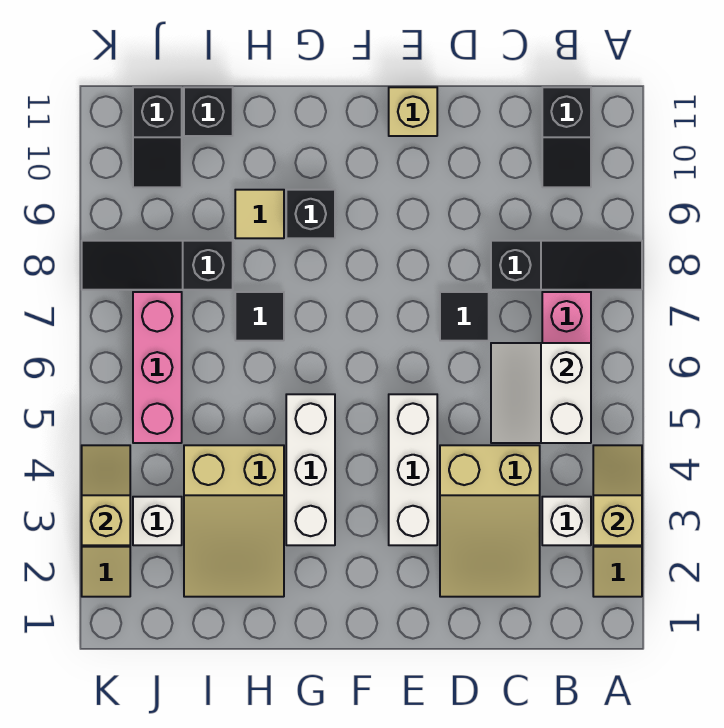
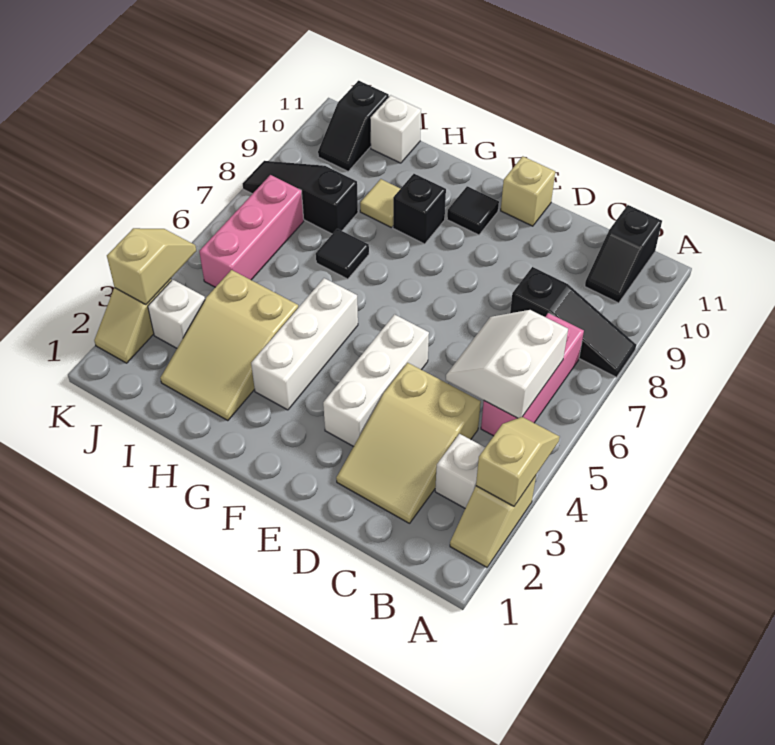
black tile D7 level 1 -> black tile F10 level 1
black brick I11 level 1 -> white brick I11 level 1

